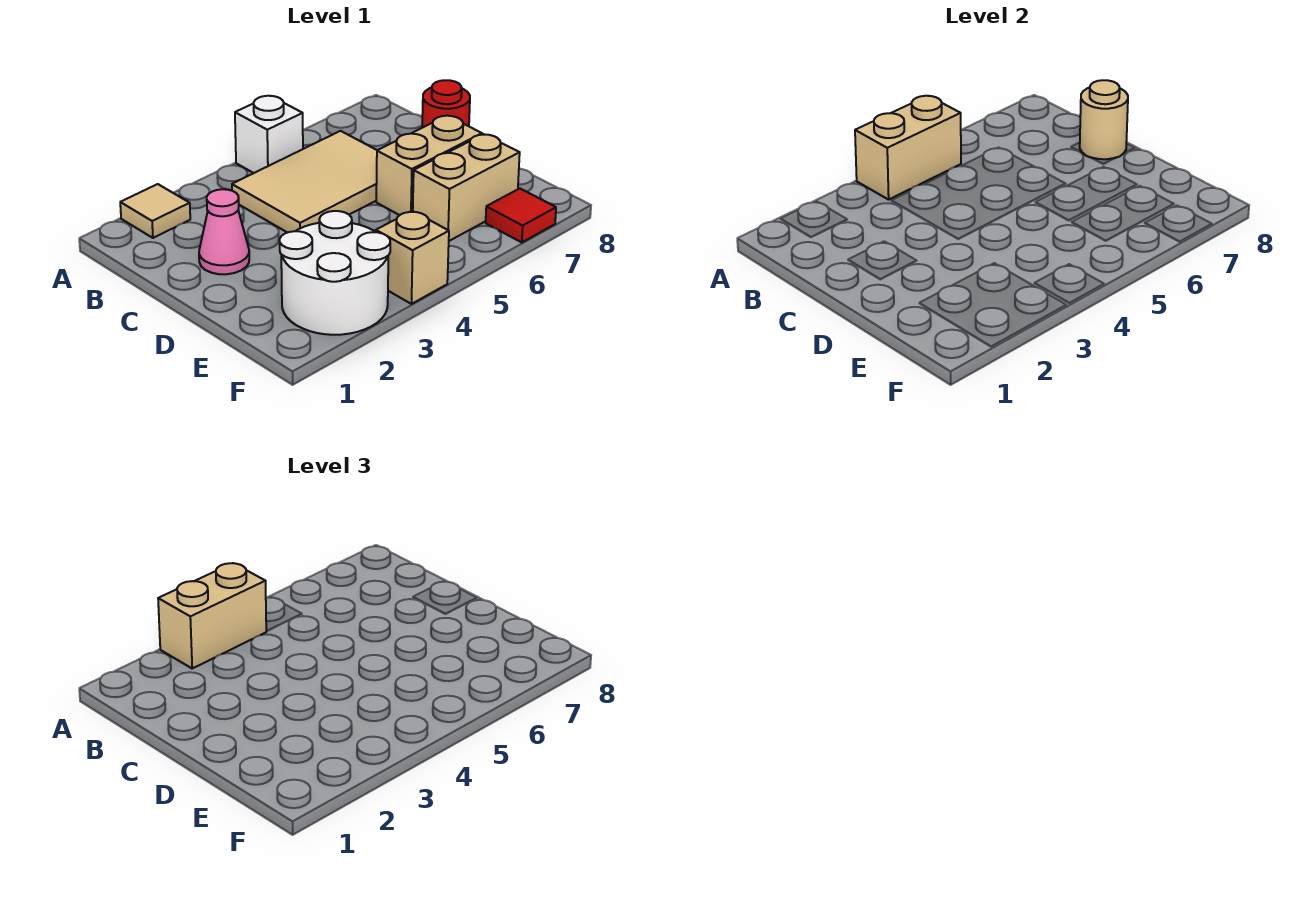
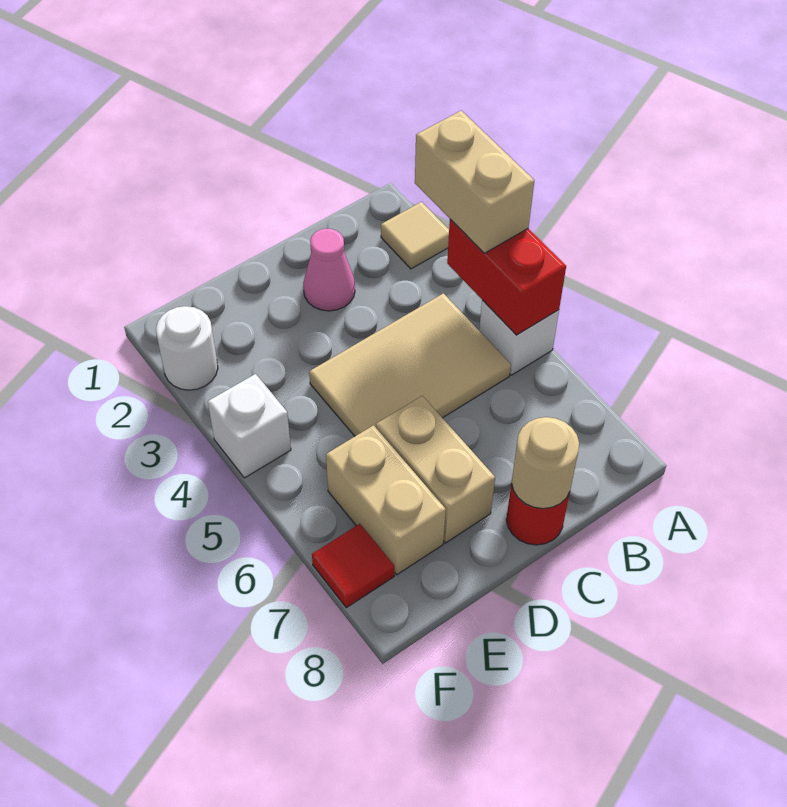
tan brick A4:A5 level 2 -> red brick A4:A5 level 2
tan tile B4:C6 level 1 -> tan tile B4:D5 level 1
white round brick E2:F3 level 1 -> white round brick F2 level 1
tan brick F4 level 1 -> white brick F4 level 1

